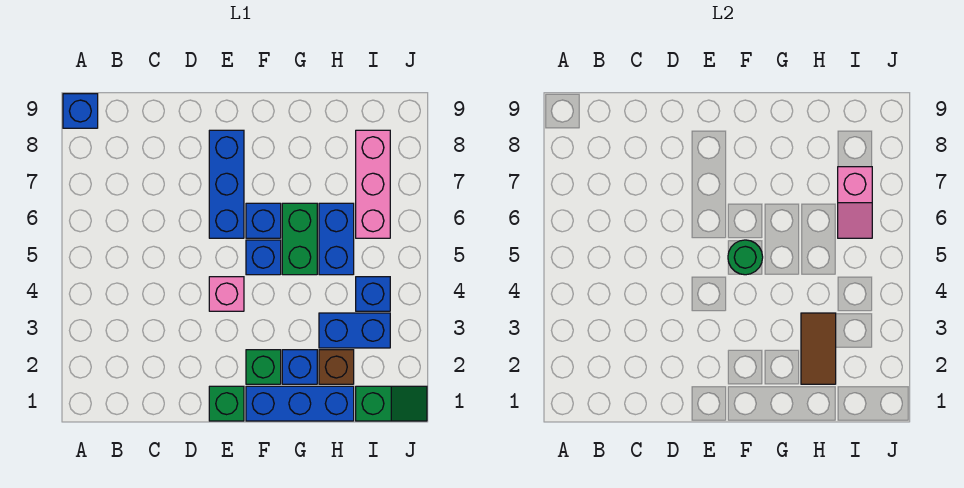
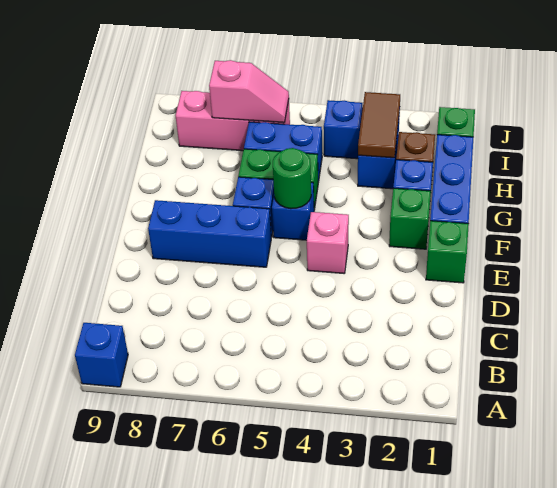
brown tile H2:H3 level 2 -> brown tile H3:I3 level 2

